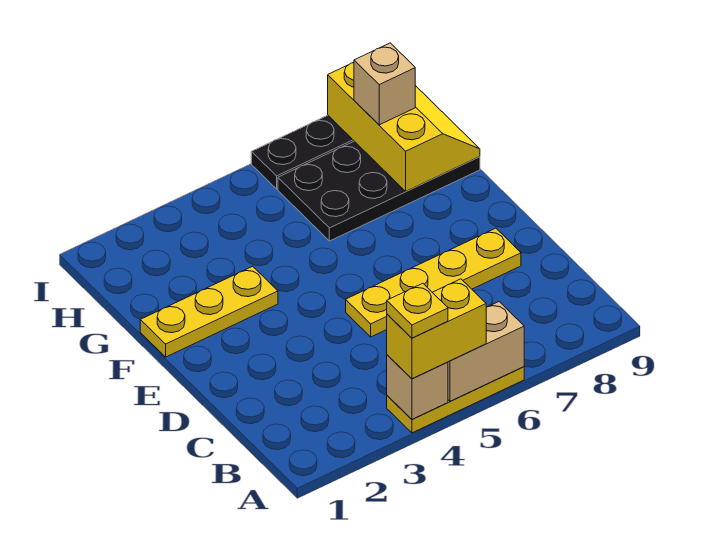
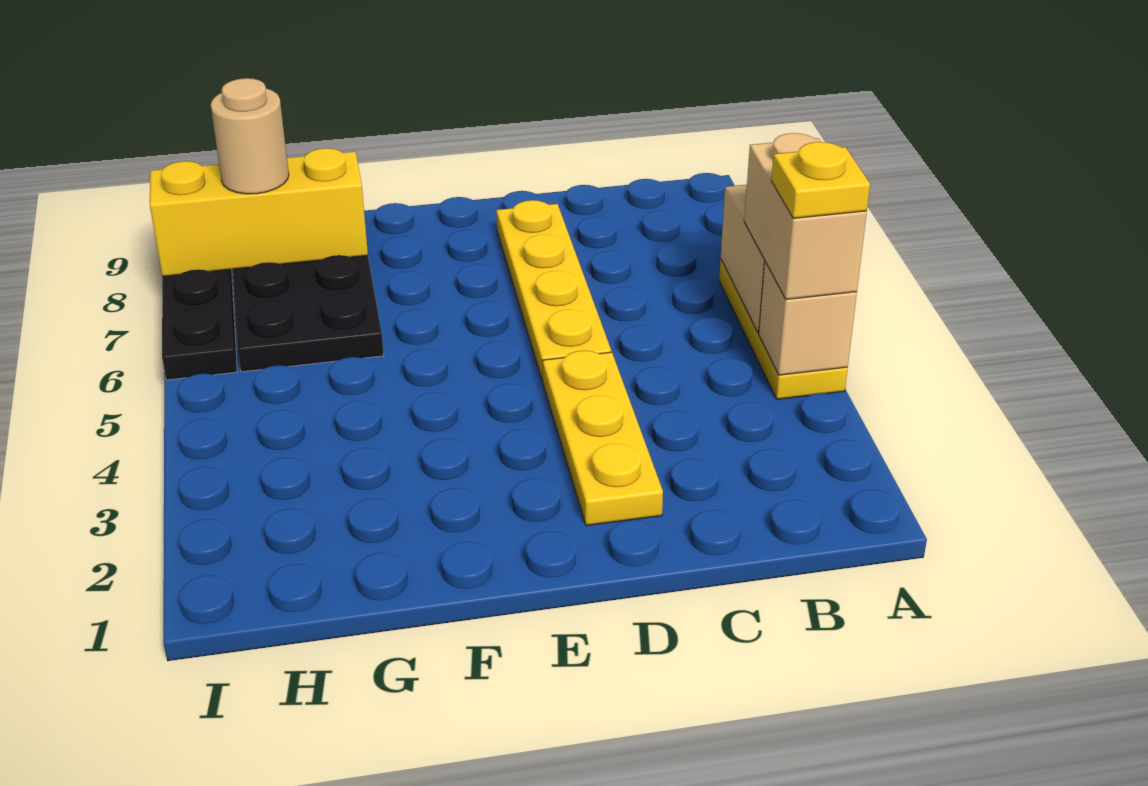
yellow brick A4:A5 level 3 -> tan brick A4:A5 level 3
yellow plate F1:F3 level 1 -> yellow plate D2:D4 level 1
tan brick H8 level 3 -> tan round brick H8 level 3

